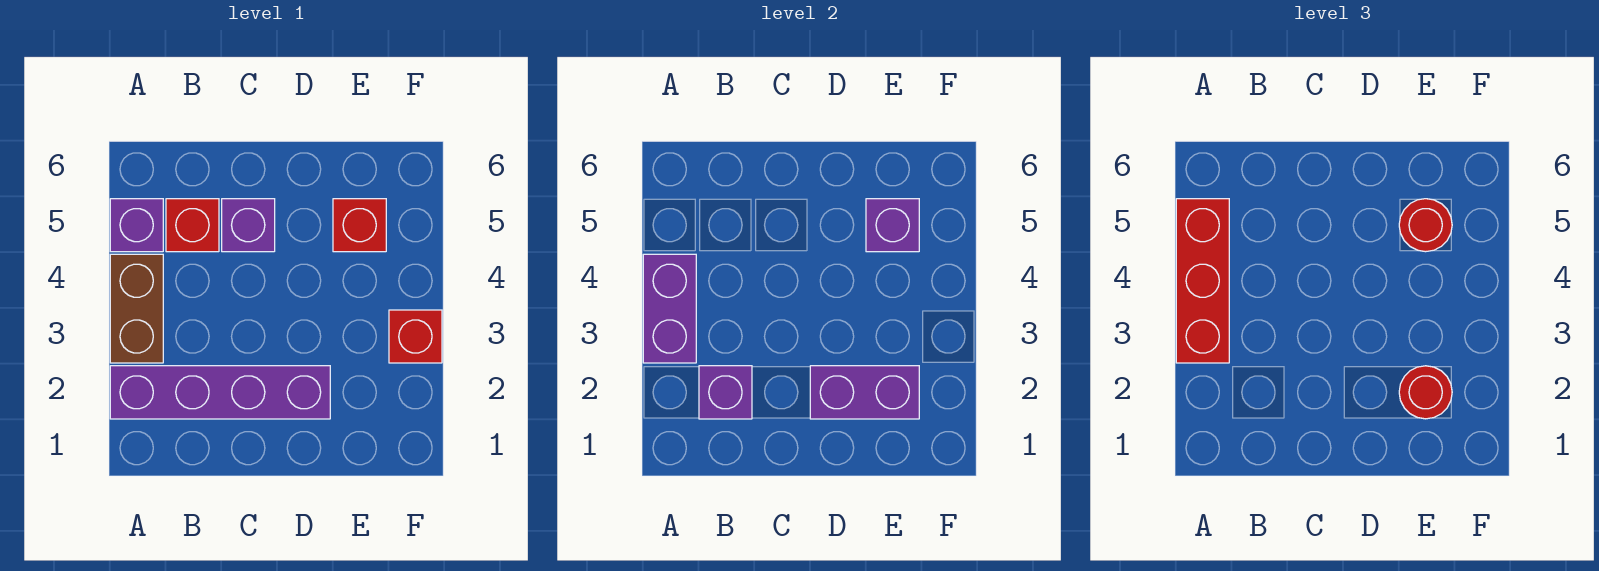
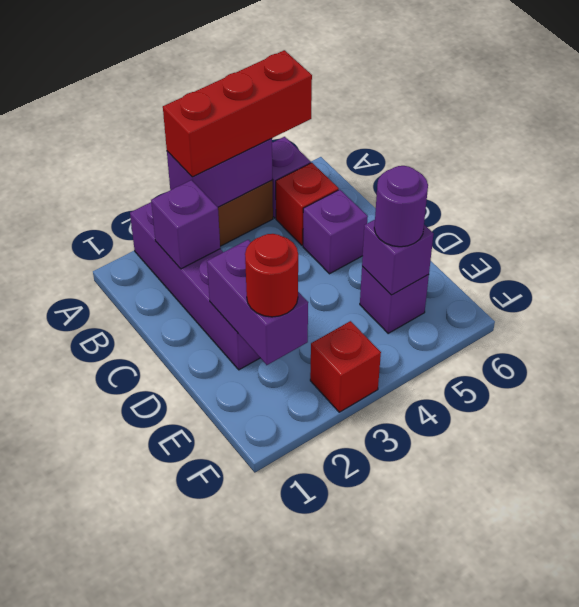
red brick E5 level 1 -> purple brick E5 level 1
red round brick E5 level 3 -> purple round brick E5 level 3

